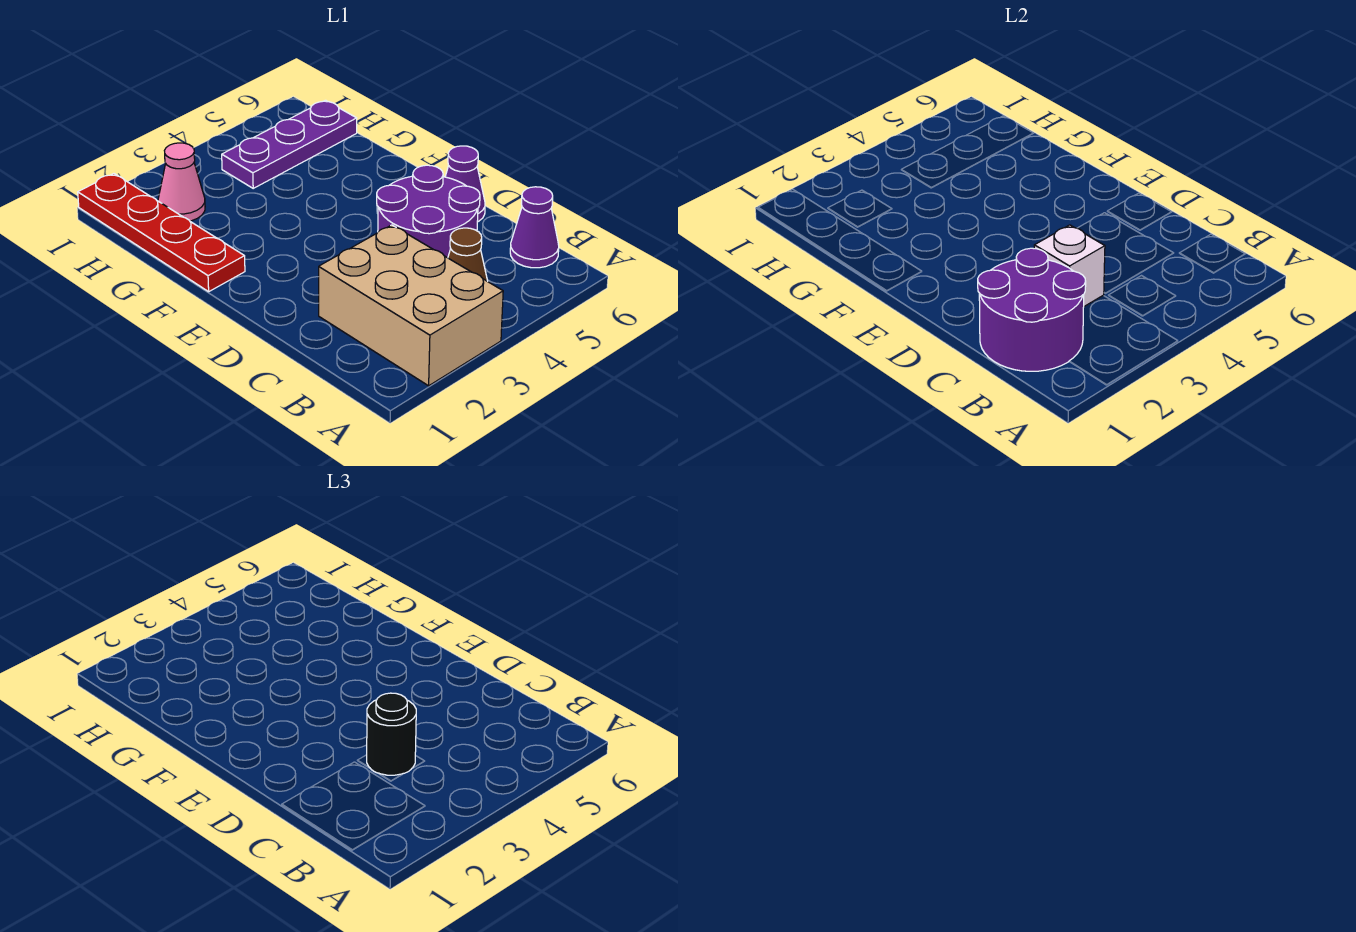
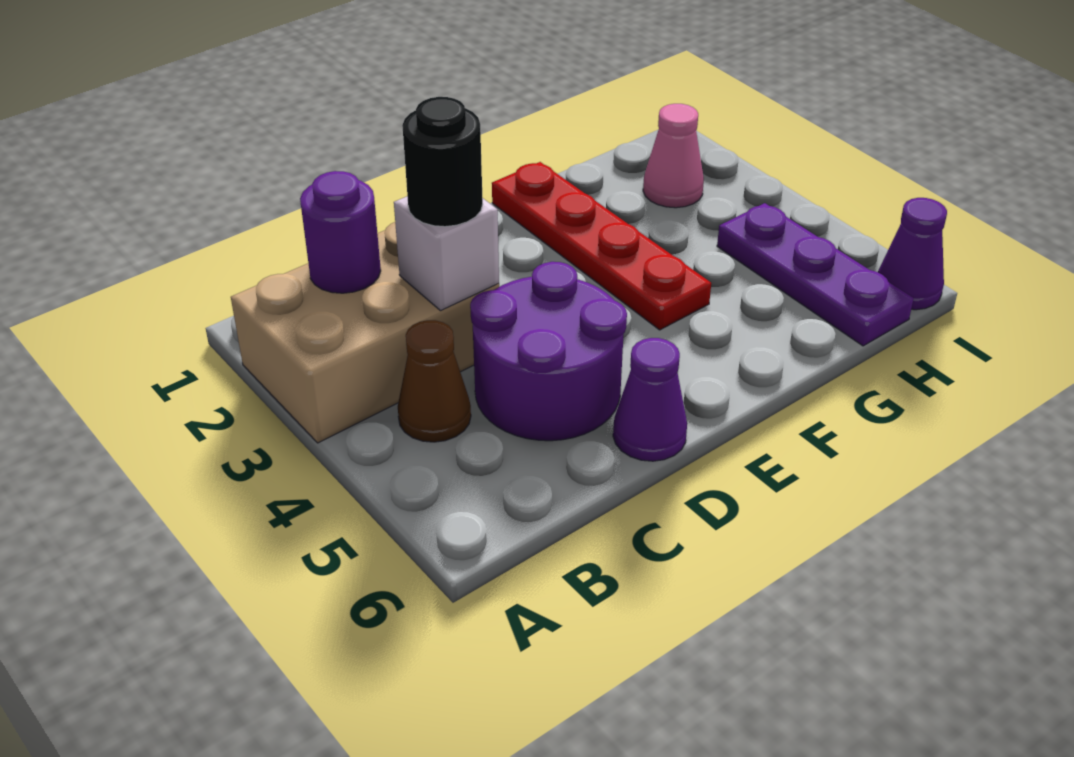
purple round brick B1:C2 level 2 -> purple round brick B2 level 2
purple cone B6 level 1 -> purple cone I6 level 1
red plate F1:I1 level 1 -> red plate F1:F4 level 1

